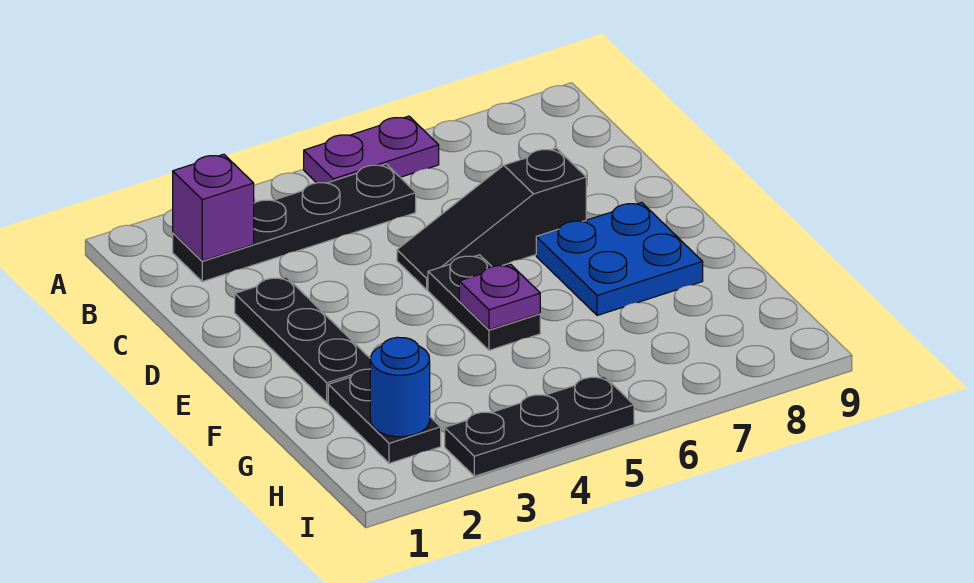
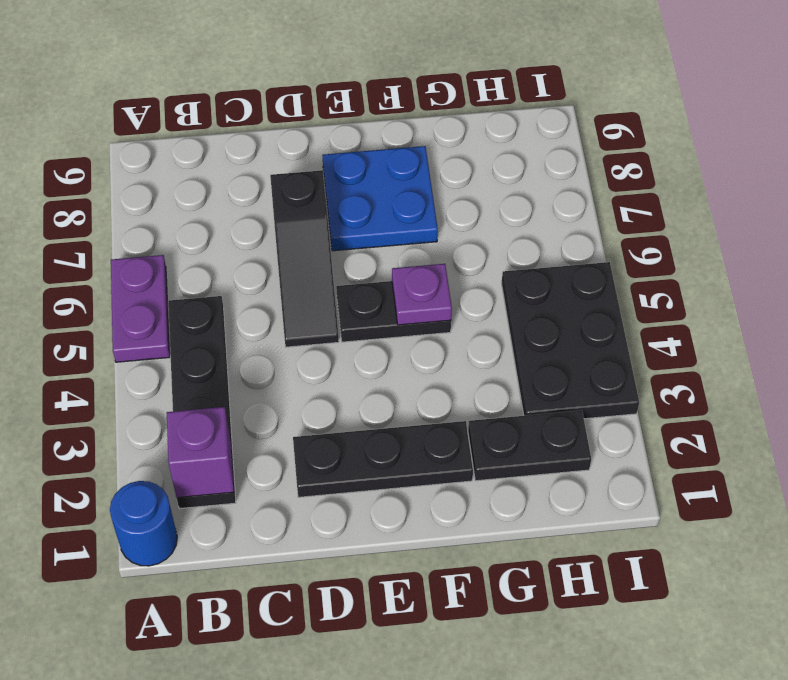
blue round brick H2 level 2 -> blue round brick A1 level 1
black plate I3:I5 level 1 -> black plate H3:I5 level 1

